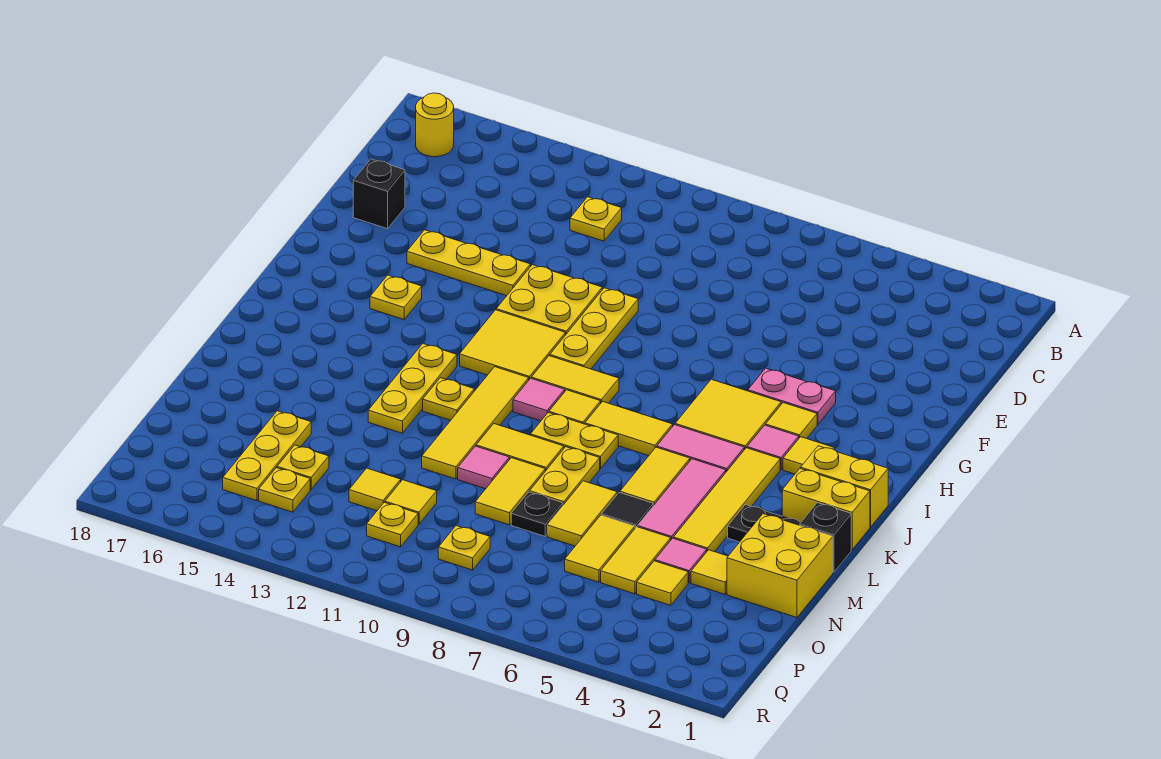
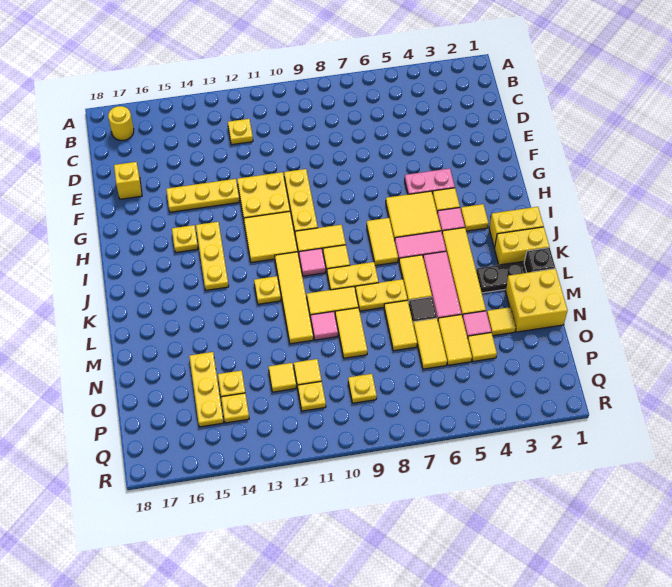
black brick E17 level 1 -> yellow brick E17 level 1
yellow tile J7:J8 level 1 -> yellow tile I7:J7 level 1
yellow plate J13:L13 level 1 -> yellow plate H14:J14 level 1
yellow plate L8:M8 level 1 -> yellow plate L7:L8 level 1
black plate N8 level 1 -> none

